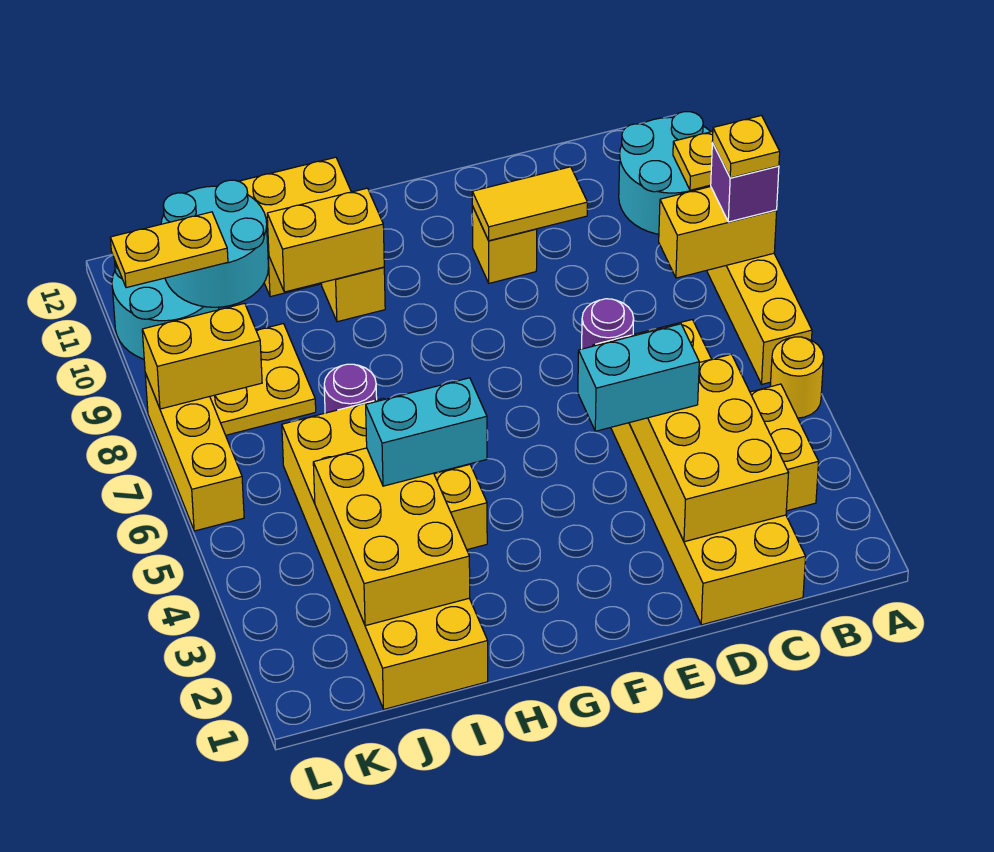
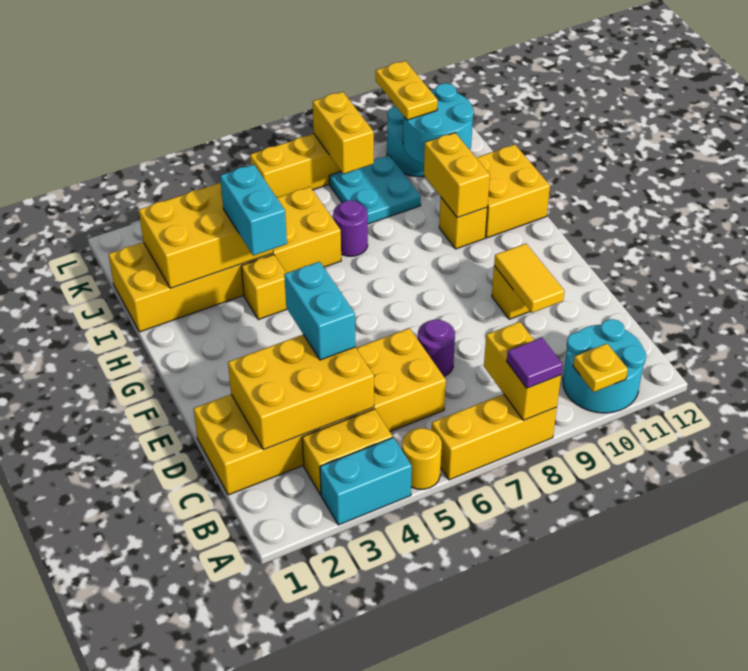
none -> cyan brick A3:A4 level 1
purple brick A8 level 3 -> purple tile A8 level 3
yellow plate A8 level 4 -> none
yellow plate J8:K9 level 1 -> cyan plate J8:K9 level 1

